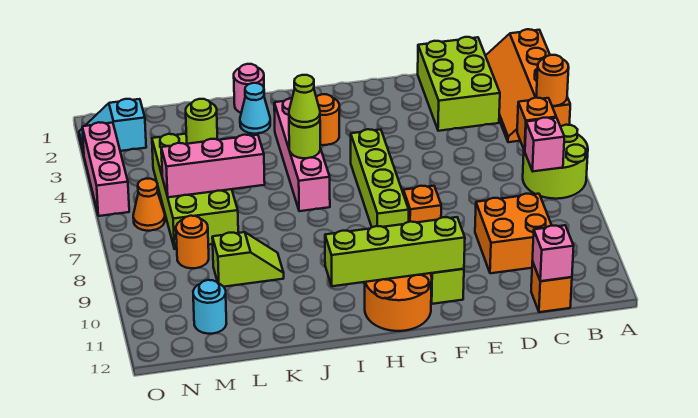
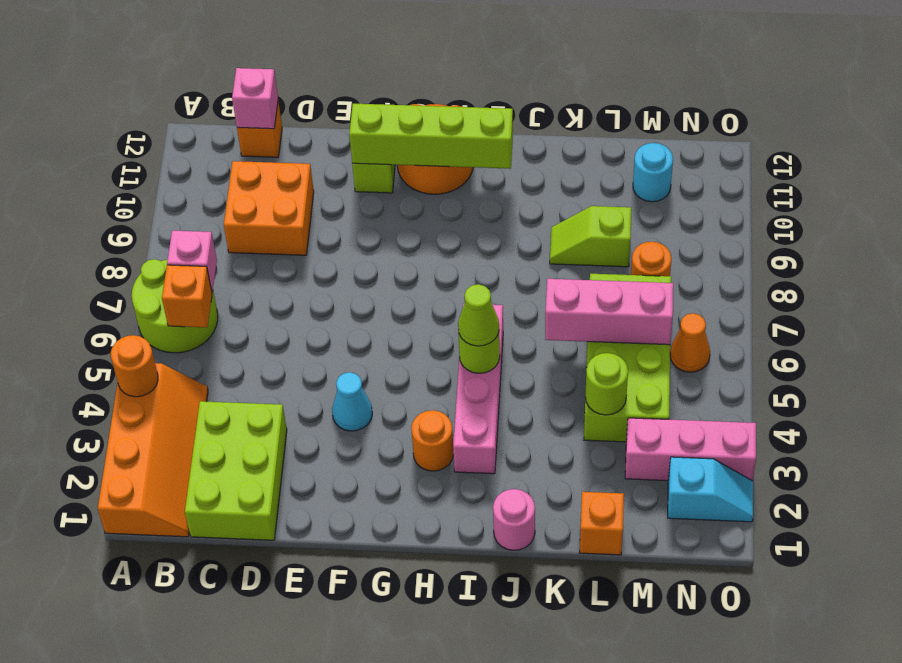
orange brick F8 level 1 -> orange brick L1 level 1
lime brick G5:G8 level 1 -> none
cyan cone J2 level 1 -> cyan cone F4 level 1
pink brick O3:O5 level 1 -> pink brick M3:O3 level 1

